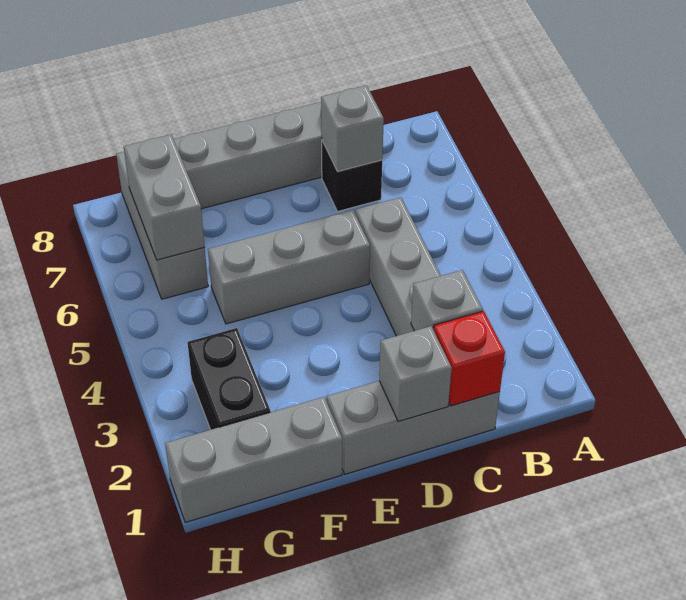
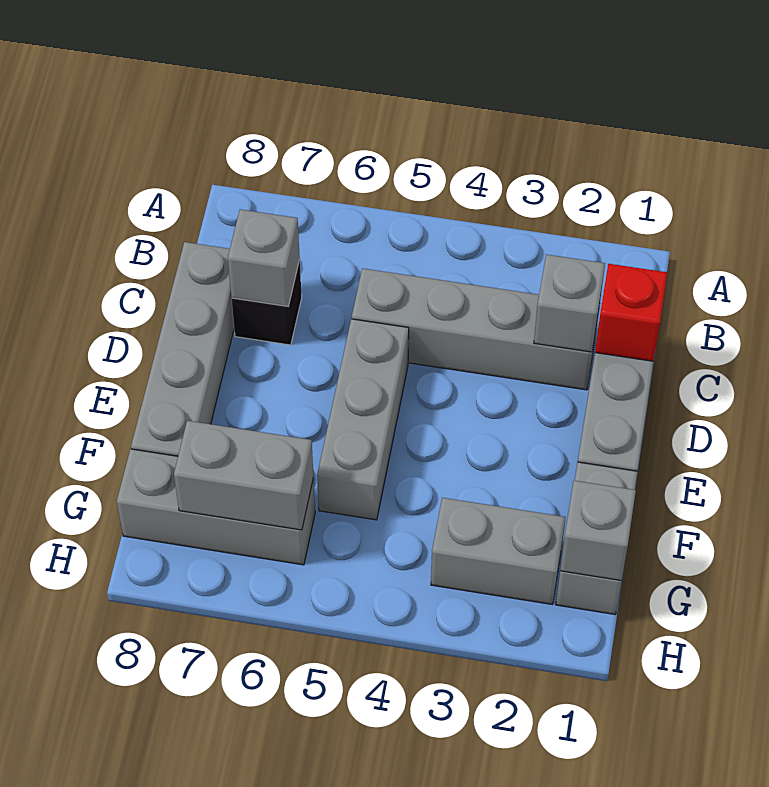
grey brick D1 level 2 -> grey brick G1 level 2
grey brick F1:H1 level 1 -> grey brick F1:G1 level 1
black brick G2:G3 level 1 -> grey brick G2:G3 level 1

